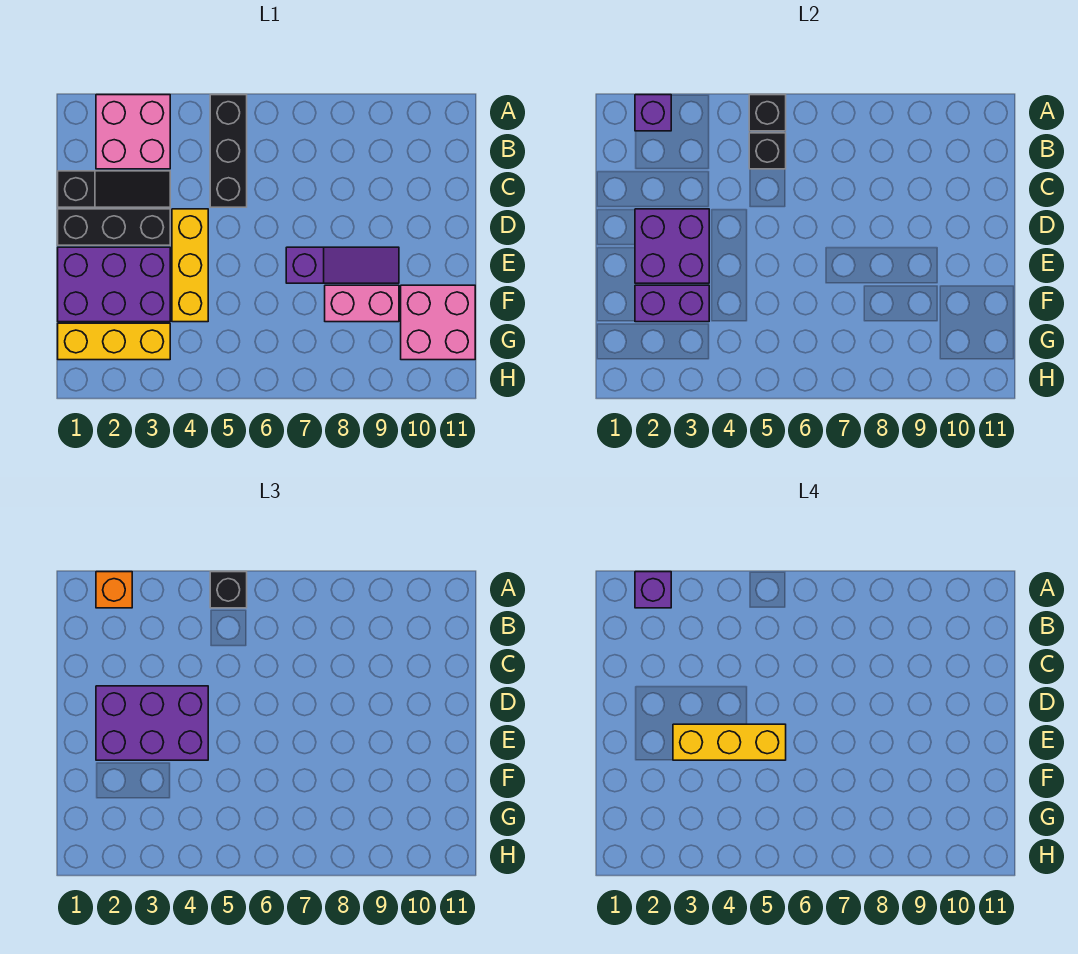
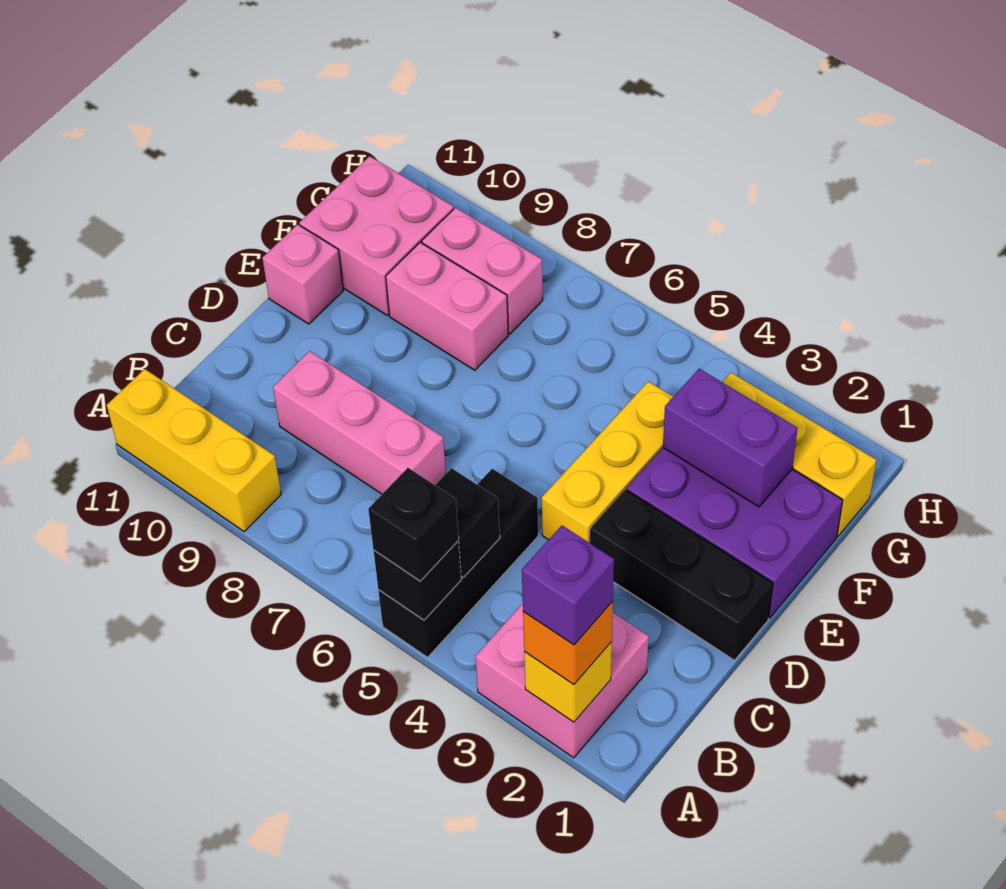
purple brick A2 level 2 -> yellow brick A2 level 2
black slope C1:C3 level 1 top 1 -> none
none -> pink brick C7:C9 level 1
purple brick D2:E3 level 2 -> none
purple brick D2:E4 level 3 -> none
yellow brick E3:E5 level 4 -> yellow brick A9:A11 level 1
purple slope E7:E9 level 1 top 7 -> none
none -> pink brick E11 level 1
none -> pink brick G8:G9 level 1

